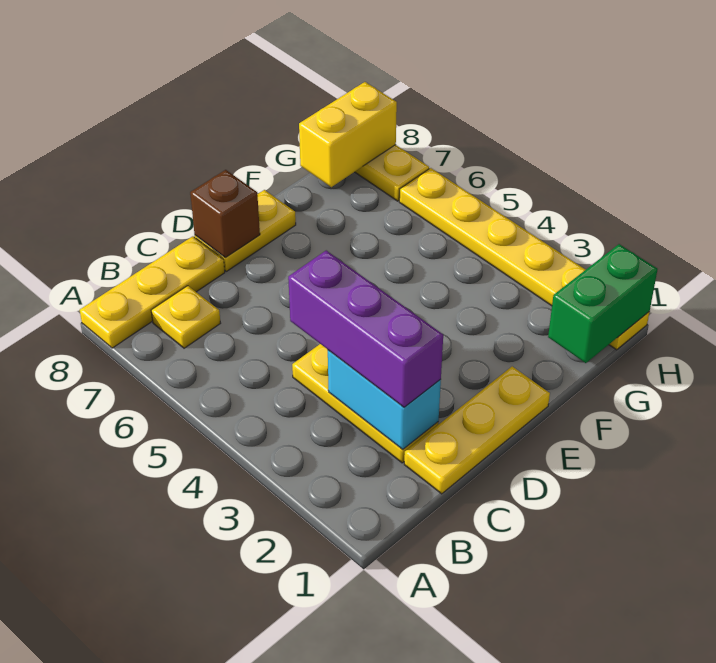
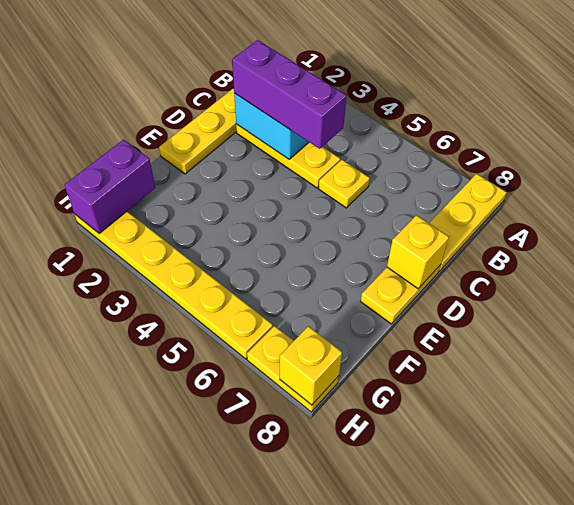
yellow plate B7 level 1 -> yellow plate C5 level 1
brown brick D8 level 2 -> yellow brick D8 level 2
green brick G1:H1 level 2 -> purple brick G1:H1 level 2
yellow brick G8:H8 level 2 -> yellow brick H8 level 2

